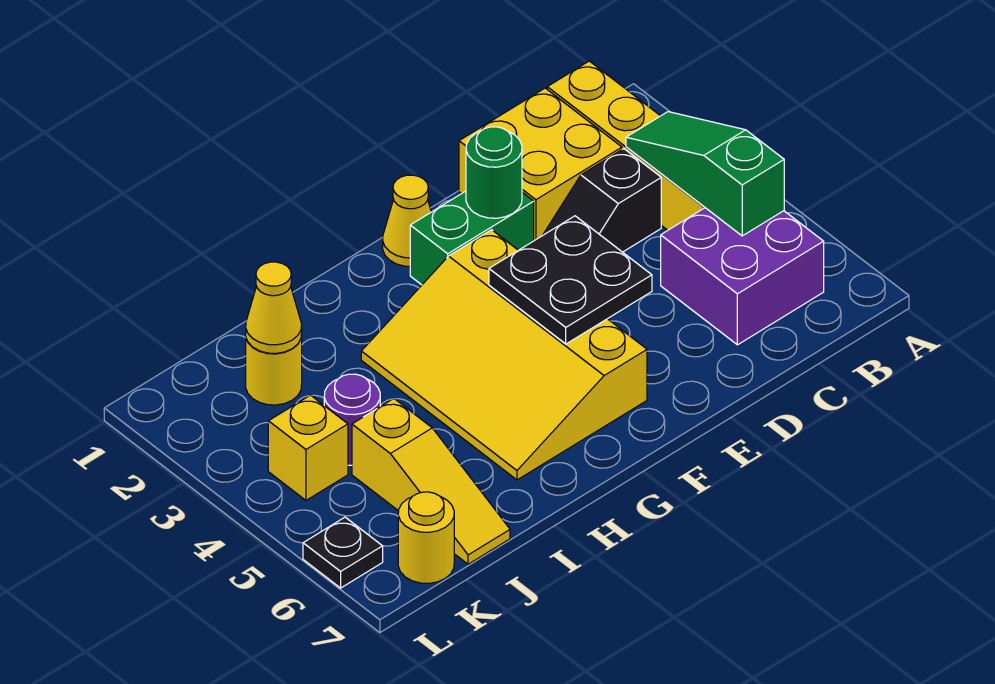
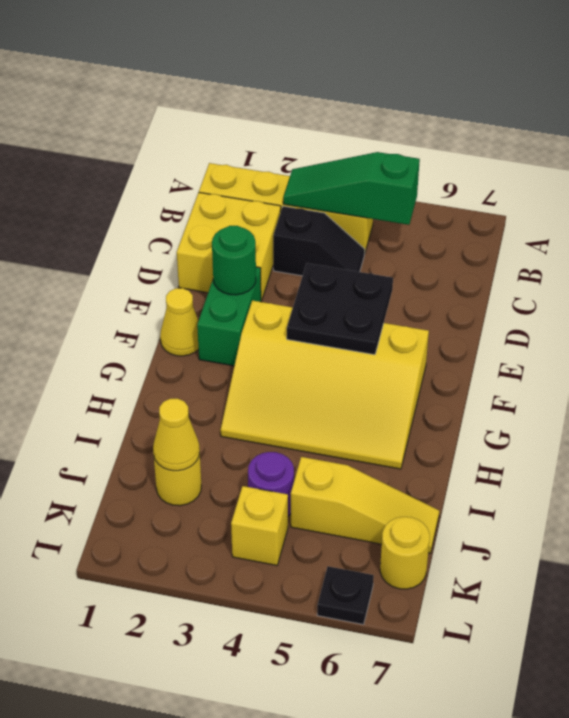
purple brick B5:C6 level 1 -> none
black slope C3:D3 level 1 top C -> black slope C3:C4 level 1 top 3

